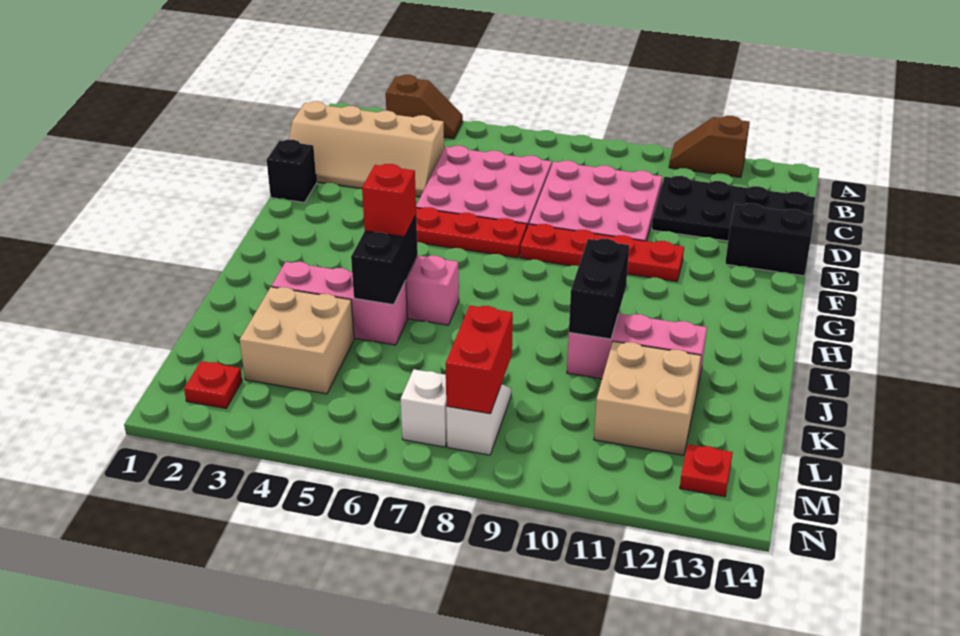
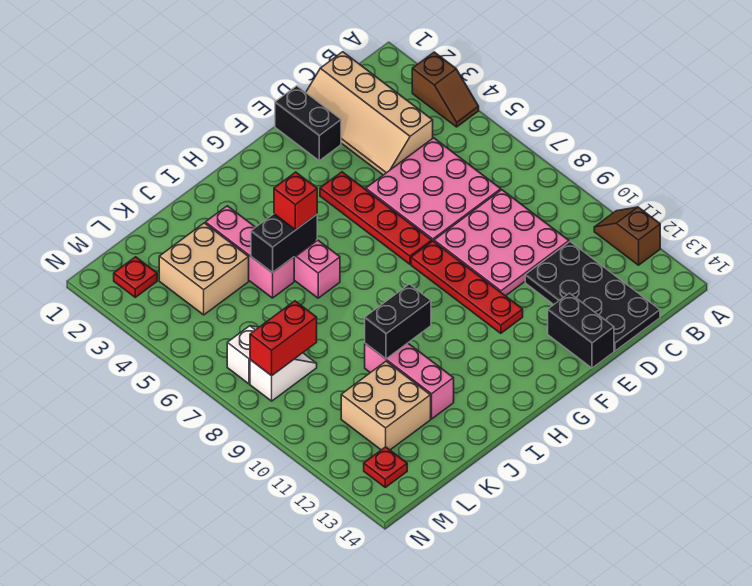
black brick E1 level 1 -> black brick E1:E2 level 1

